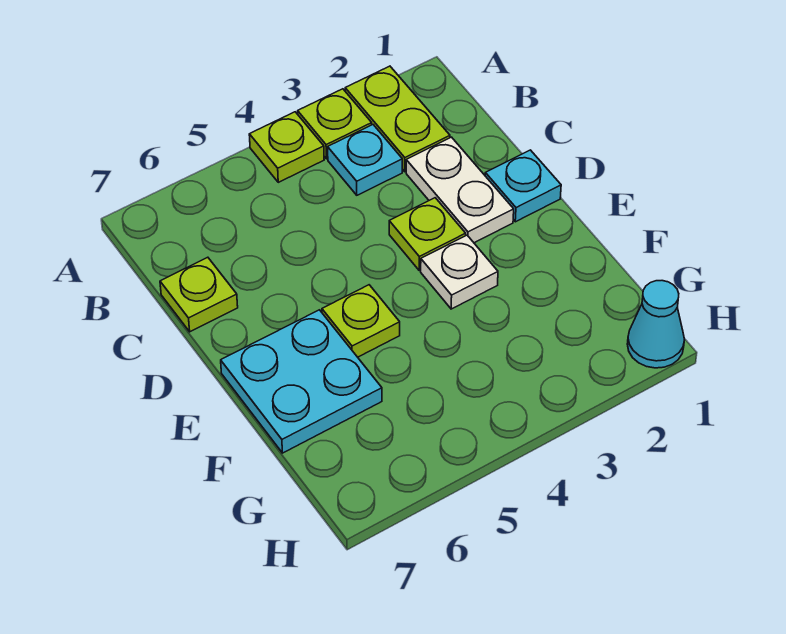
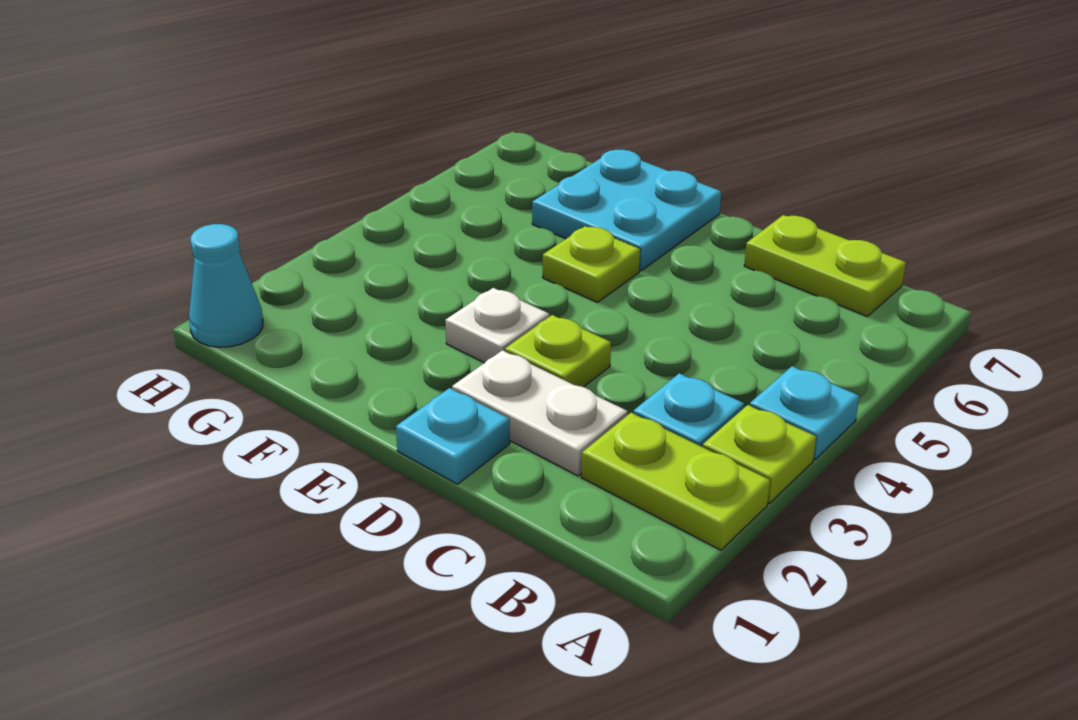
lime plate A4 level 1 -> cyan plate A4 level 1
lime plate C7 level 1 -> lime plate B7:C7 level 1

